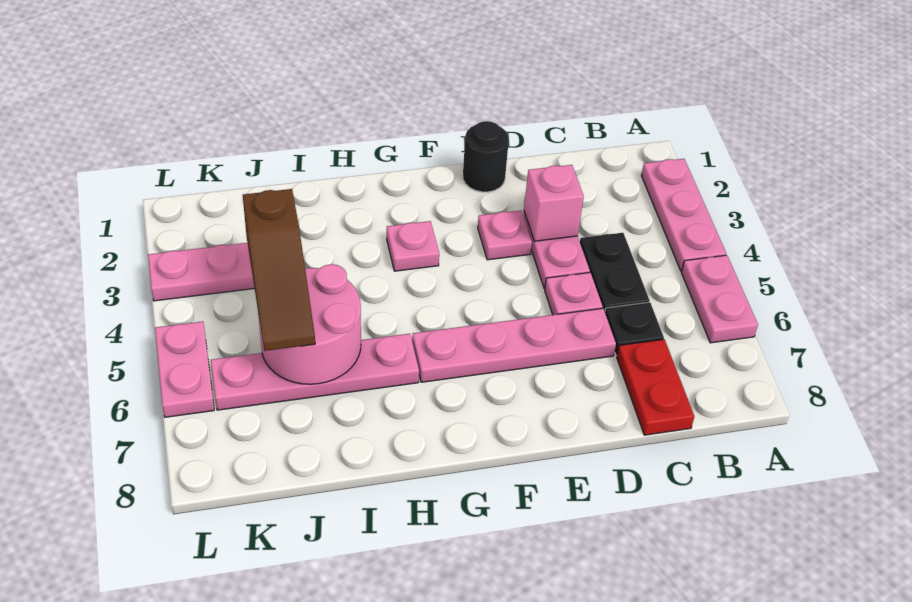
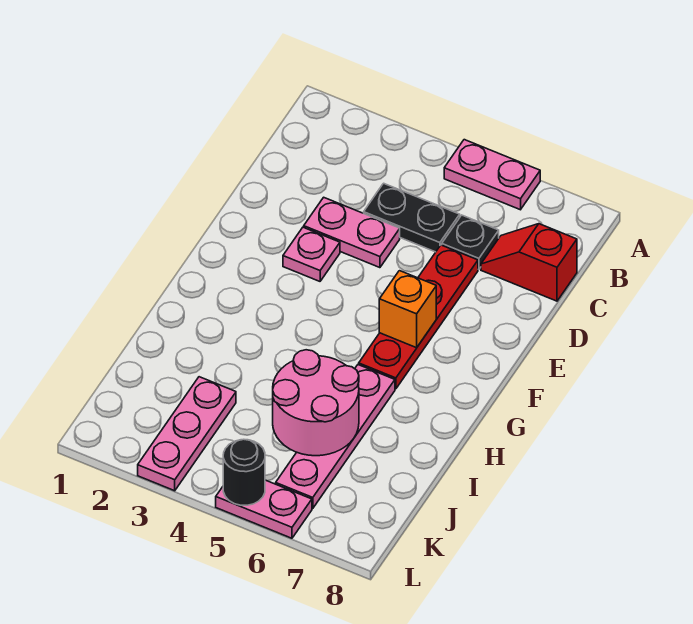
pink plate A2:A4 level 1 -> none
red plate C7:C8 level 1 -> red slope C7:C8 level 1 top 8
pink brick D3 level 2 -> none
pink plate D5 level 1 -> none
pink plate D6:G6 level 1 -> red plate D6:G6 level 1
black round brick E1 level 1 -> black round brick L5 level 2
none -> orange brick F6 level 2
pink plate G3 level 1 -> none
brown slope J4:J6 level 3 top 4 -> none

